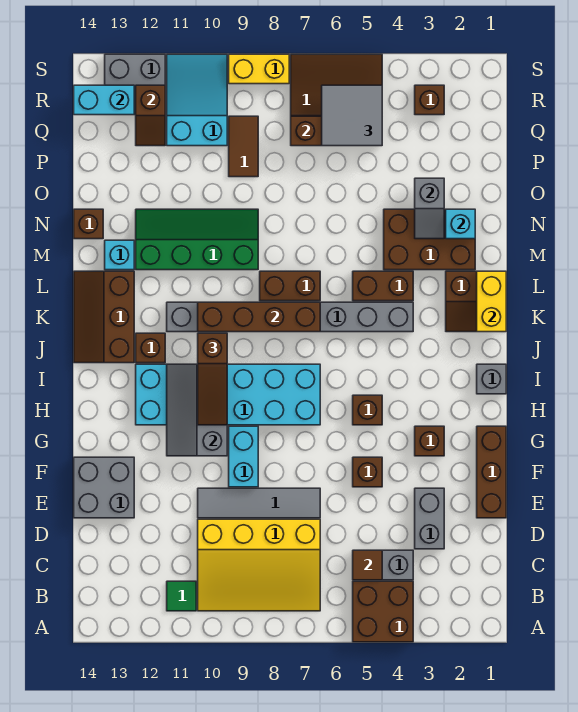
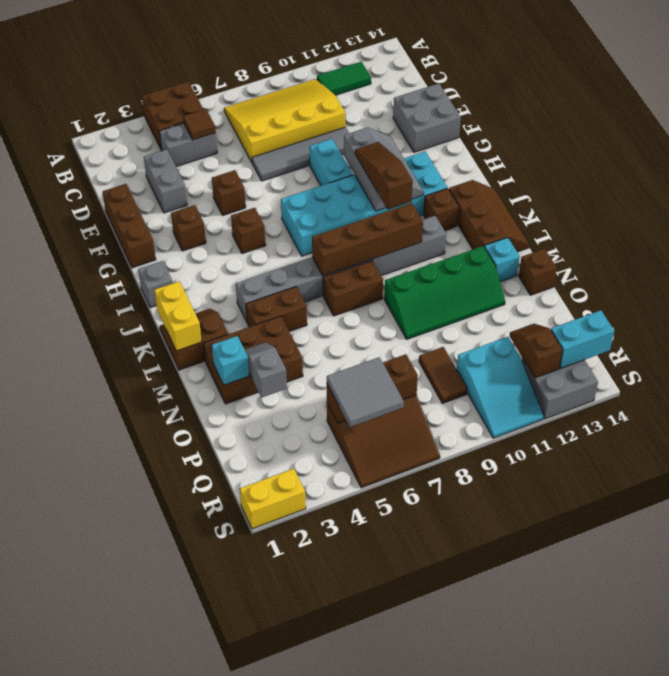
green tile B11 level 1 -> green tile B11:B12 level 1
brown brick R3 level 1 -> none
yellow brick S8:S9 level 1 -> yellow brick S1:S2 level 1

